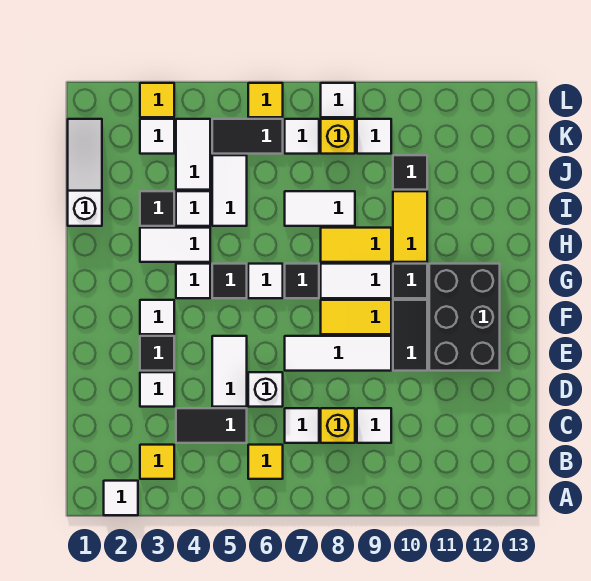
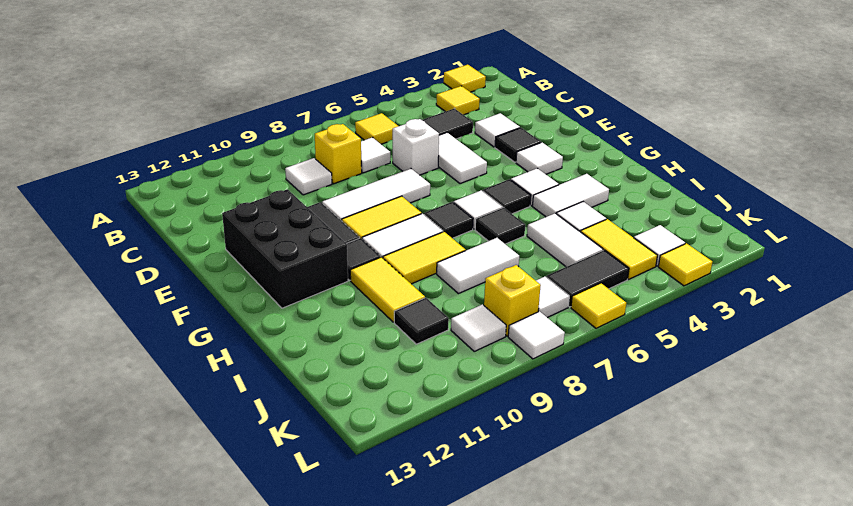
white tile A2 level 1 -> yellow tile A2 level 1
white slope I1:K1 level 1 top I -> none
black tile I3 level 1 -> black tile H6 level 1
white tile J4:K4 level 1 -> yellow tile J4:K4 level 1

